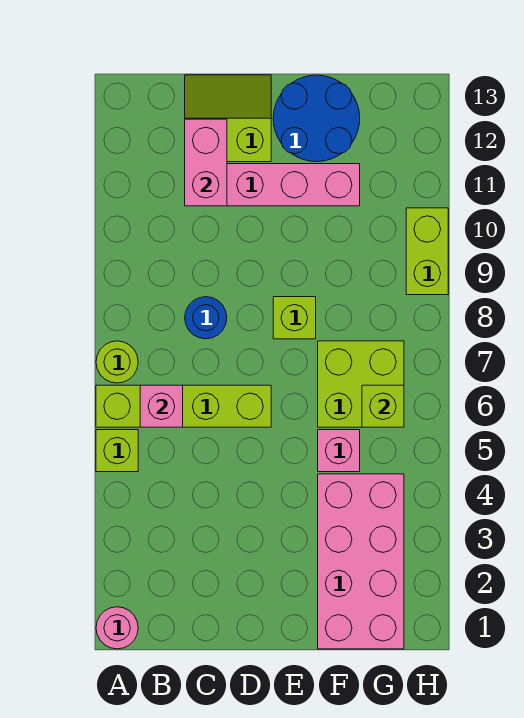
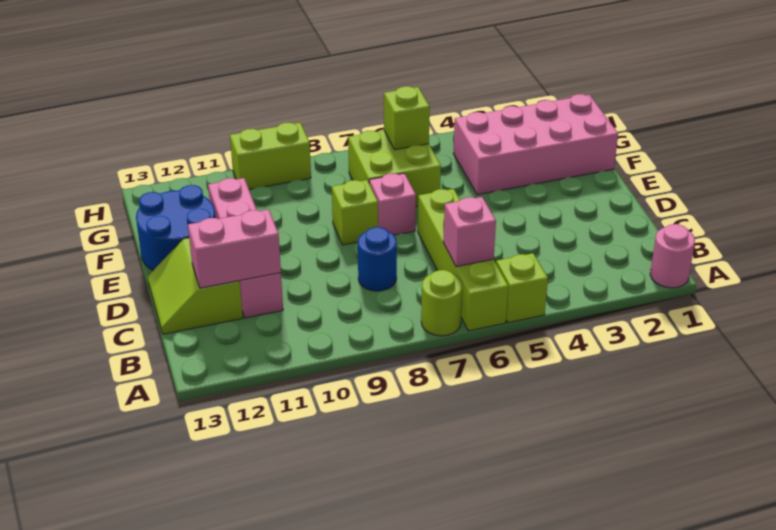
pink brick F5 level 1 -> pink brick E7 level 1

